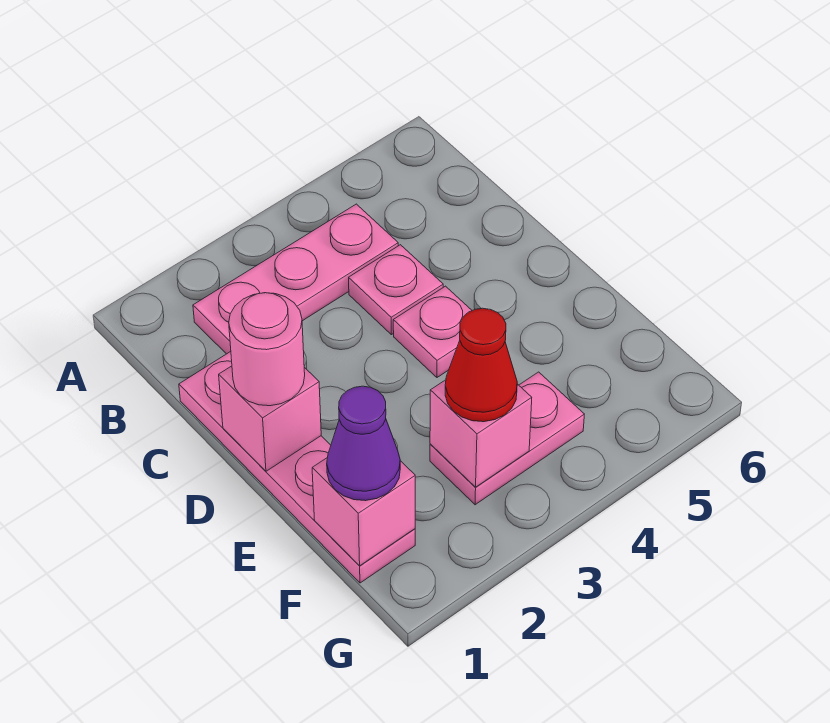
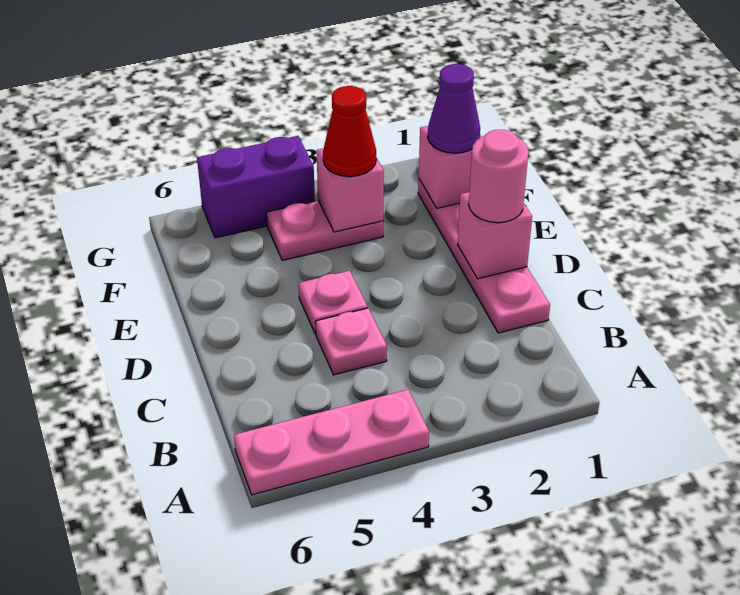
pink plate B2:B4 level 1 -> pink plate A4:A6 level 1
none -> purple brick G4:G5 level 1

